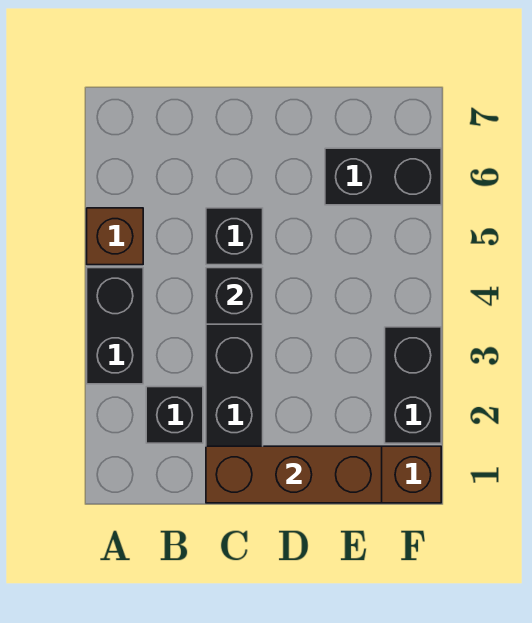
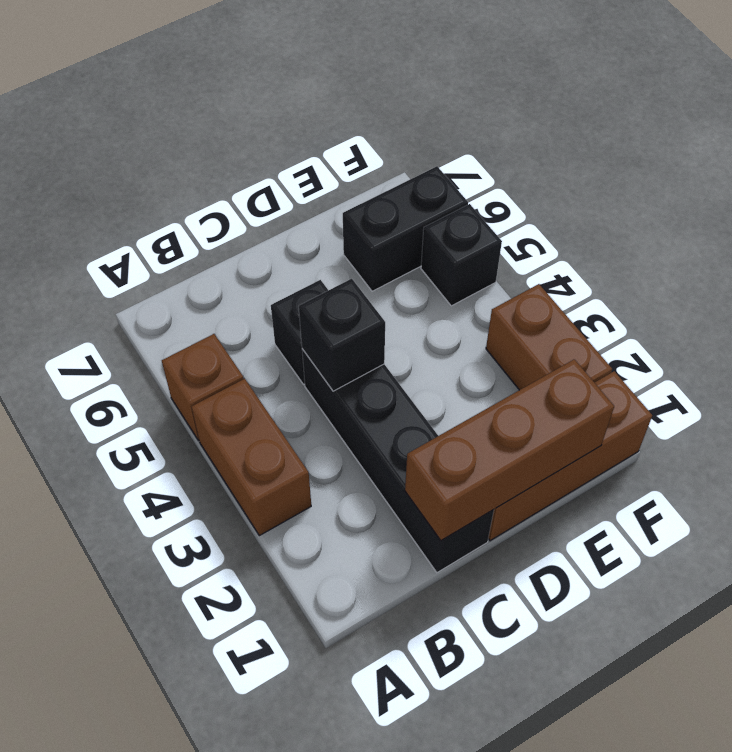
black brick A3:A4 level 1 -> brown brick A3:A4 level 1
black brick B2 level 1 -> black brick F5 level 1
black brick F2:F3 level 1 -> brown brick F2:F3 level 1

